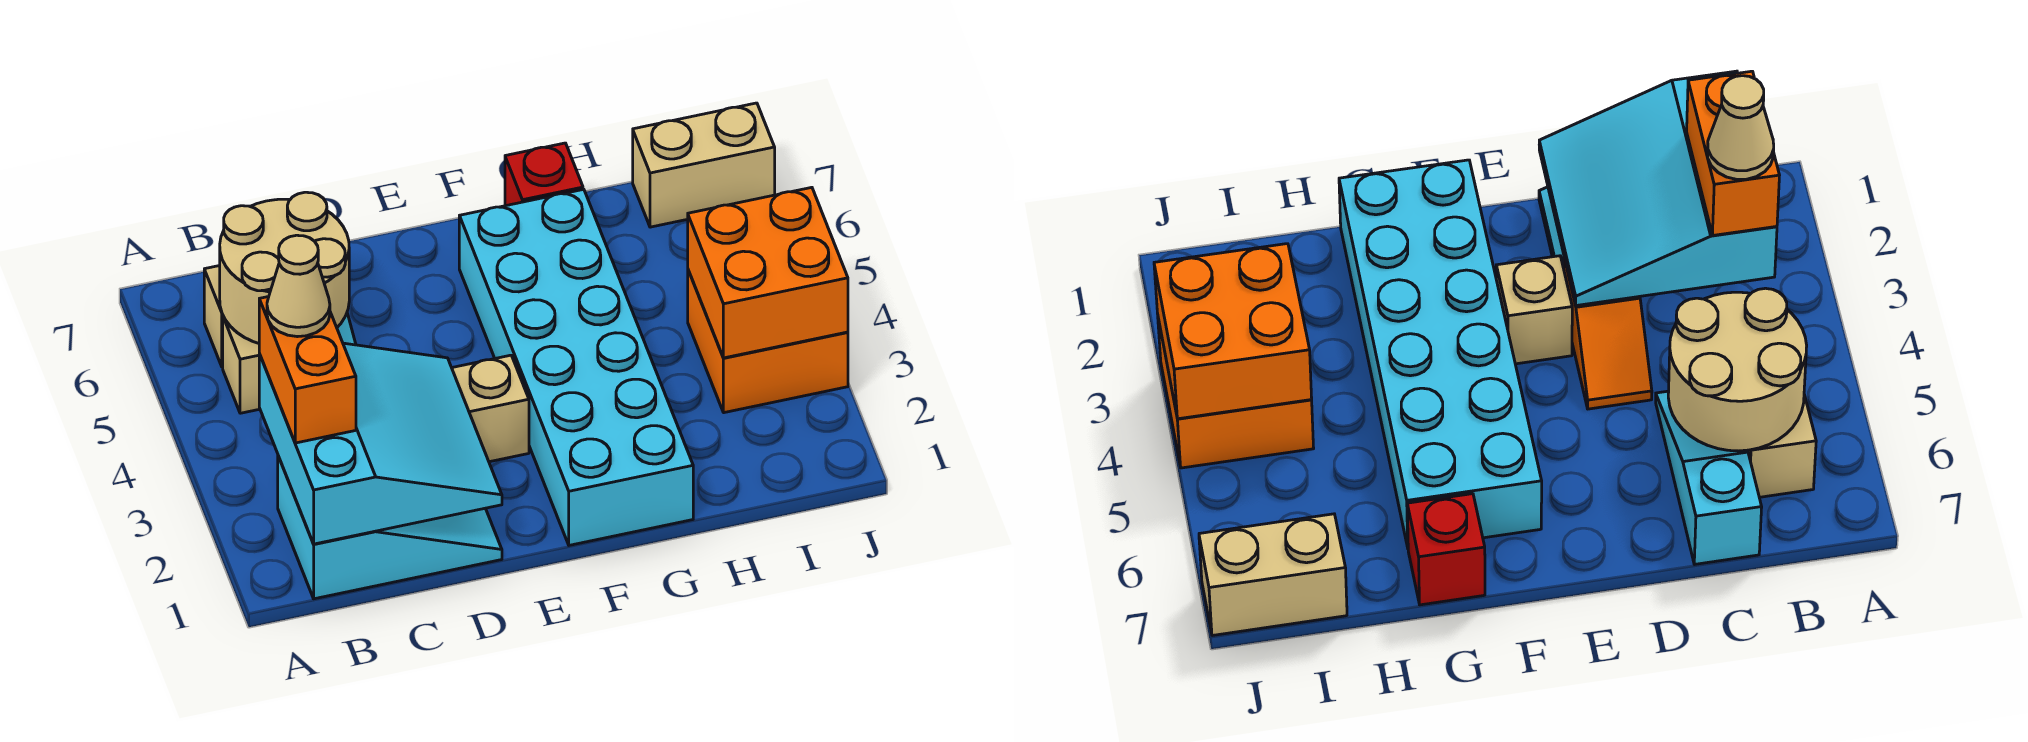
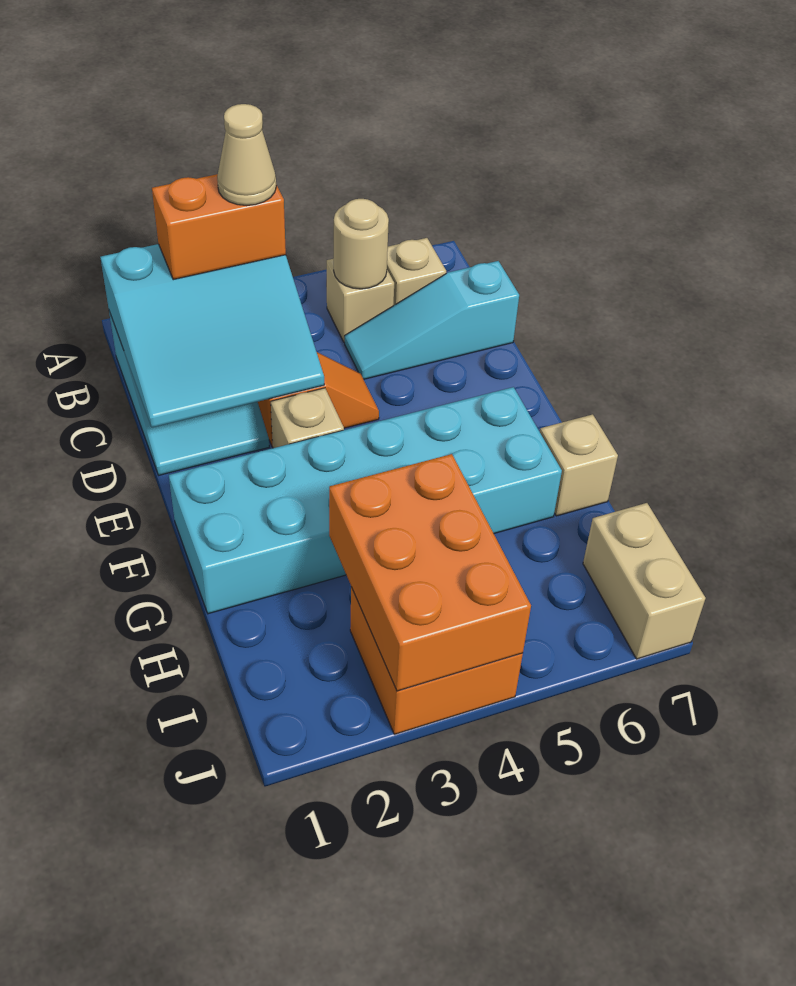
tan round brick B5:C6 level 2 -> tan round brick B5 level 2
red brick G7 level 1 -> tan brick G7 level 1
orange brick I3:J4 level 2 -> orange brick H3:J4 level 2

